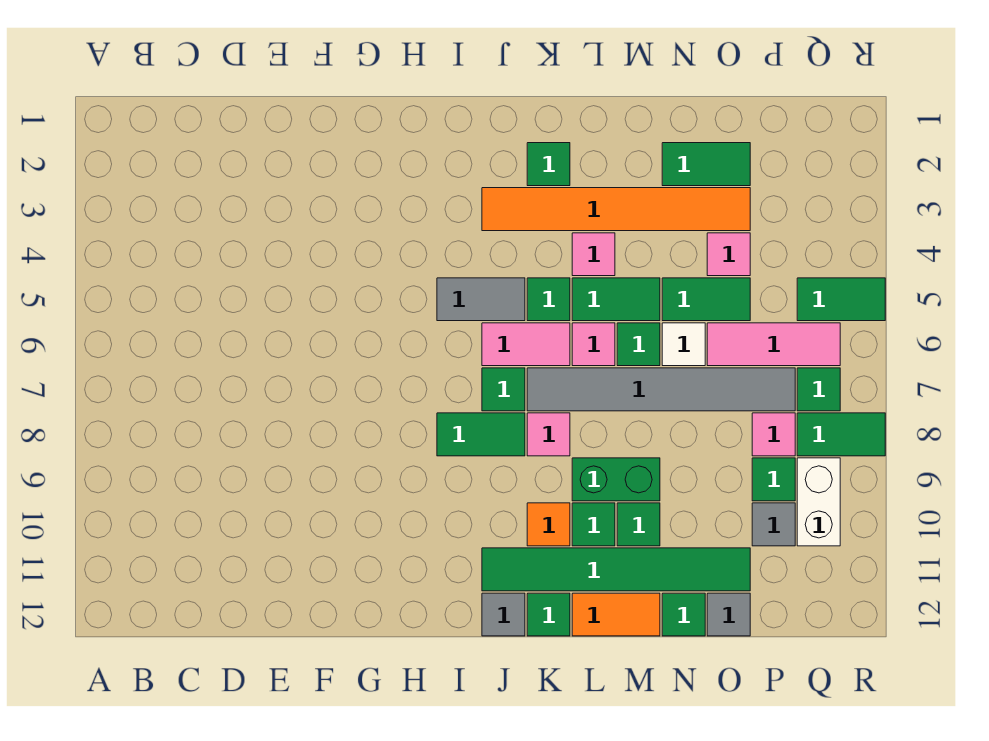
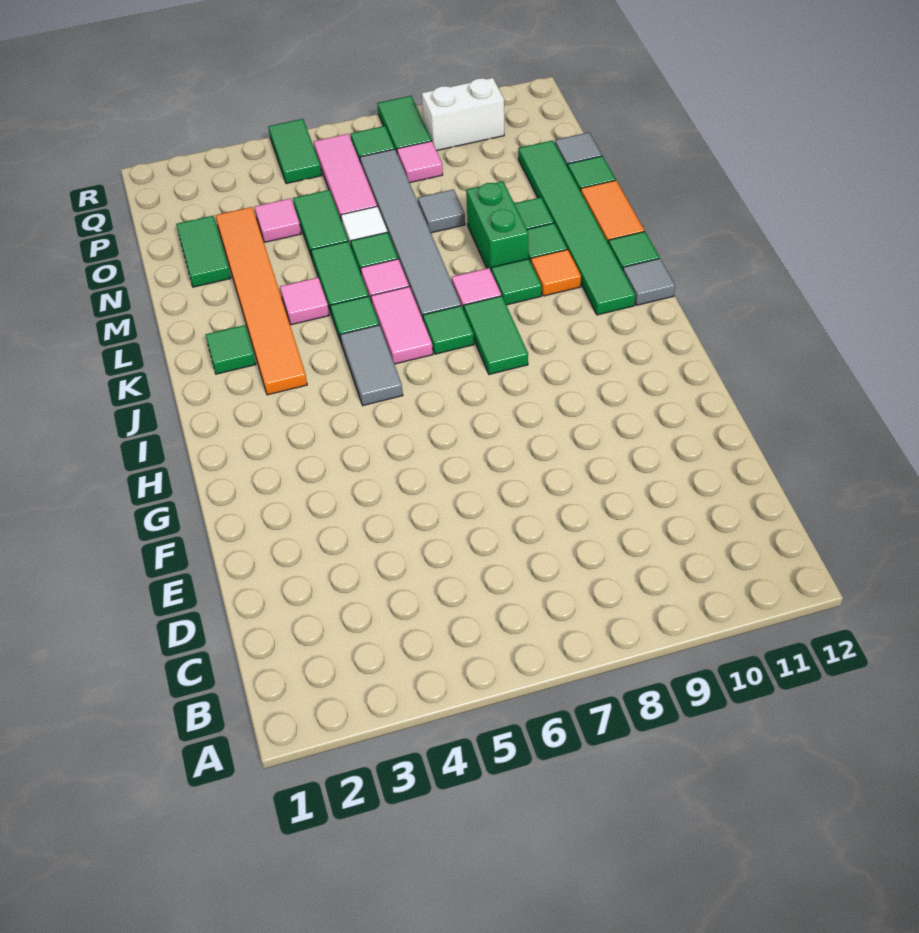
green tile P9 level 1 -> green tile K9 level 1
grey tile P10 level 1 -> grey tile N8 level 1

